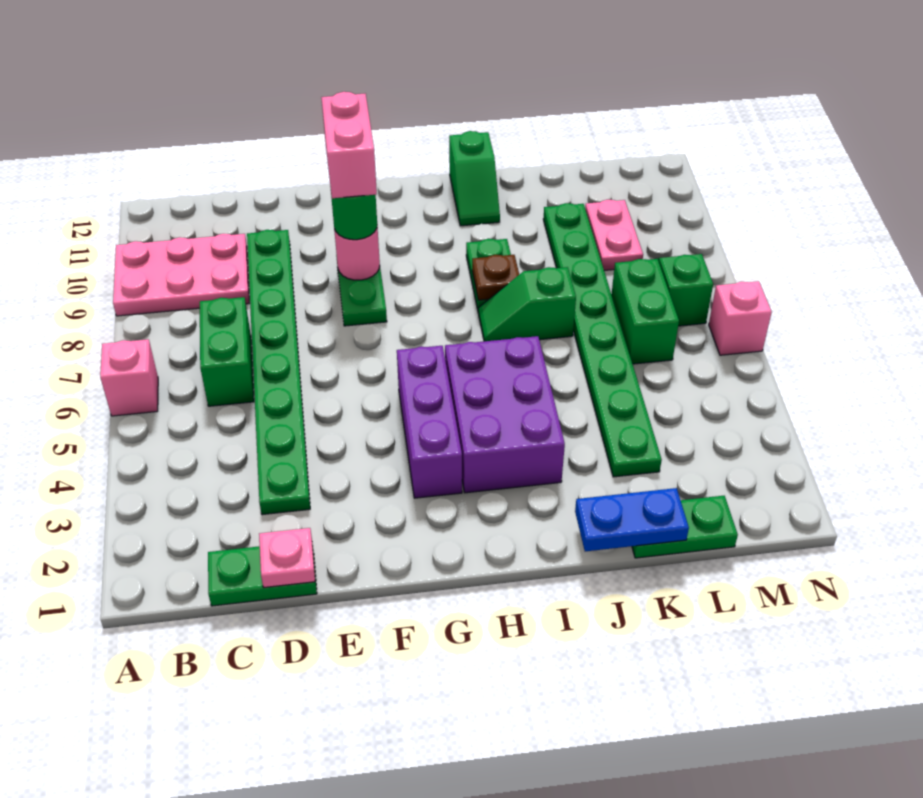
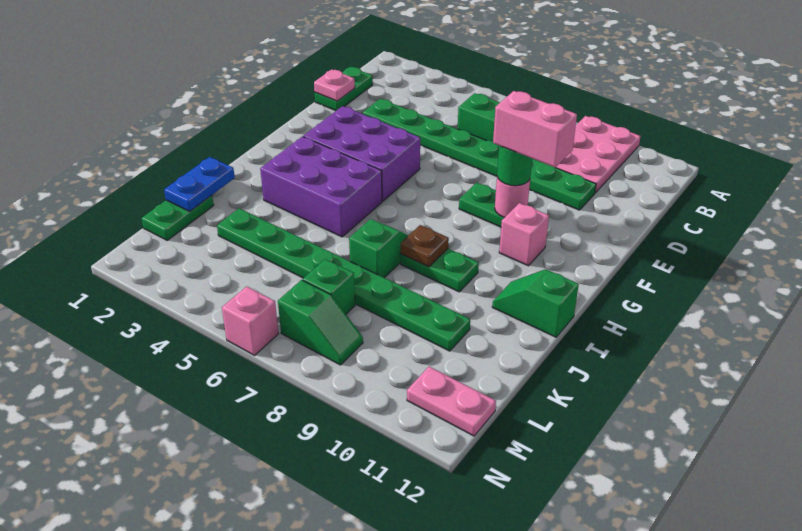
pink brick A6 level 1 -> pink brick G10 level 1
purple brick G3:G5 level 1 -> purple brick F3:G5 level 1
green brick L6:L7 level 1 -> green brick L7 level 1
pink plate L9:L10 level 1 -> pink plate M11:M12 level 1

